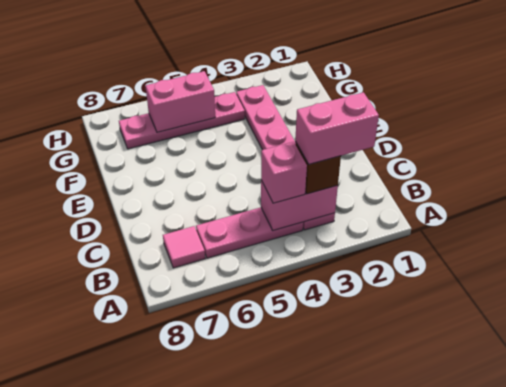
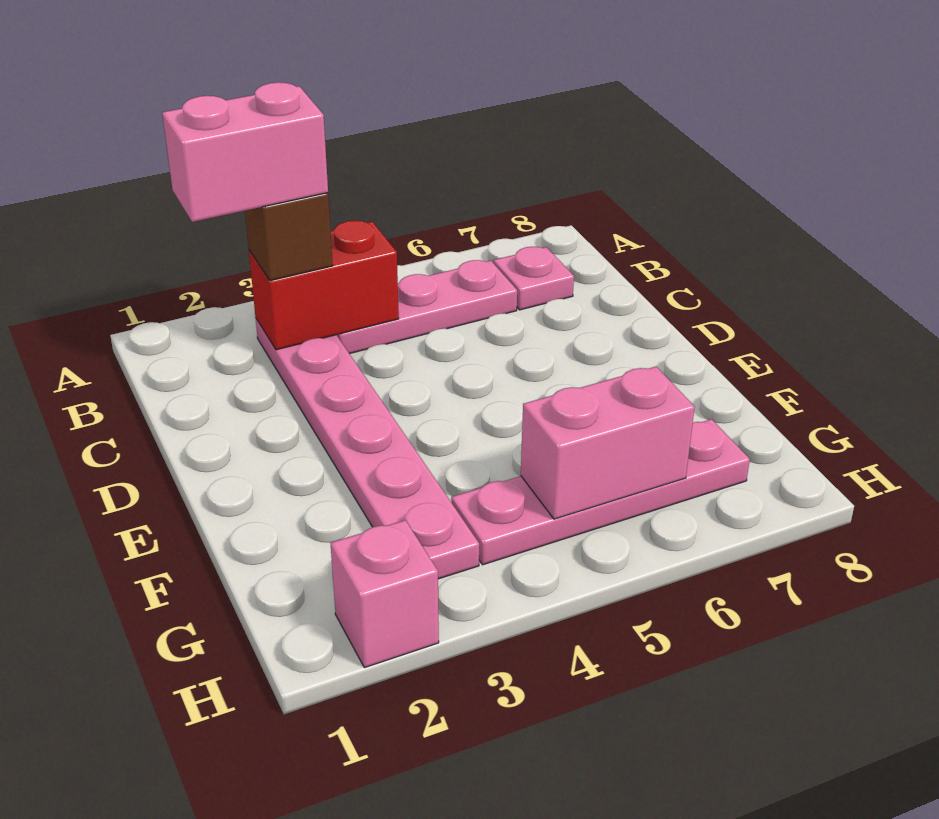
pink brick B3:B4 level 2 -> red brick B3:B4 level 2
pink brick B4 level 3 -> pink brick H2 level 1
pink tile B7 level 1 -> pink plate B7 level 1

